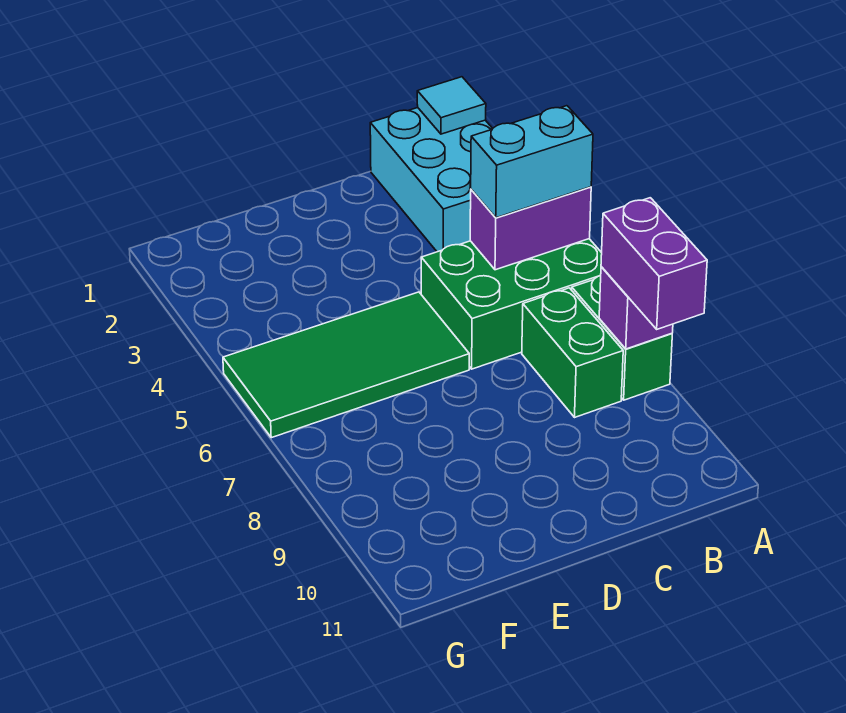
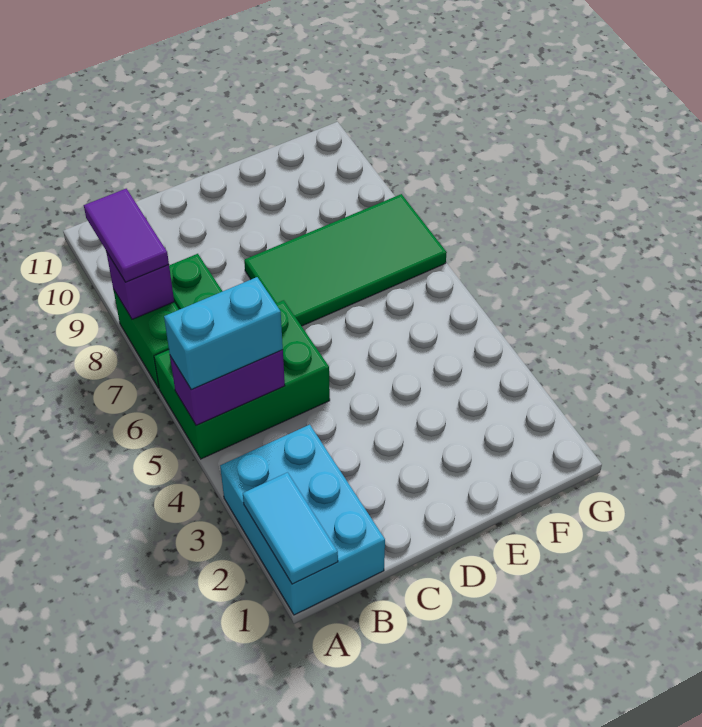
cyan tile A1 level 2 -> cyan tile A1:A2 level 2
purple brick A8:A9 level 3 -> purple tile A8:A9 level 3
green tile D5:G6 level 1 -> green tile D7:G8 level 1

